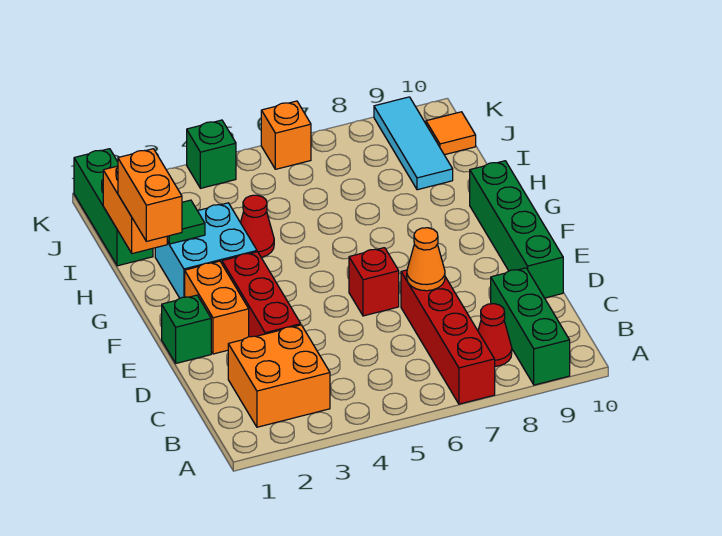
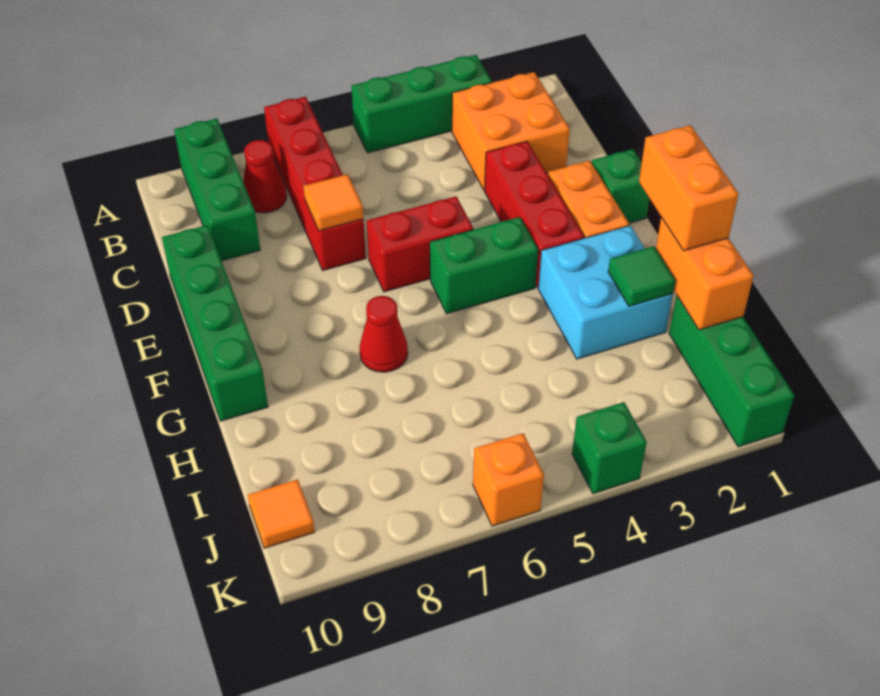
none -> green brick A3:A5 level 1
orange cone D7 level 2 -> orange tile D7 level 2
red brick E6 level 1 -> red brick E5:E6 level 1
none -> green brick F4:F5 level 1
red cone H4 level 1 -> red cone G7 level 1
cyan tile I9:K9 level 1 -> none

